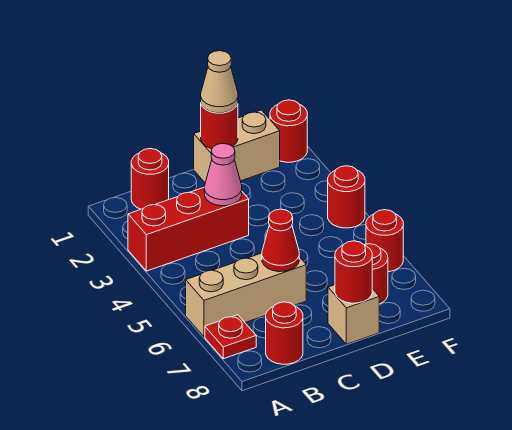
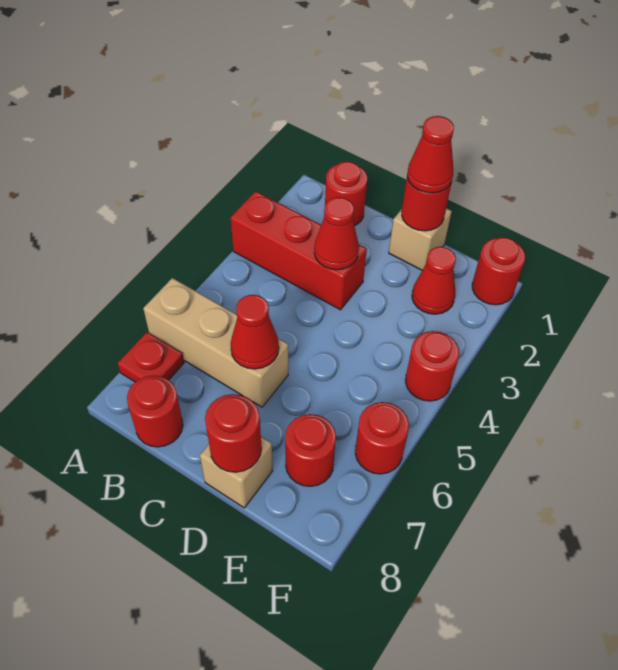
pink cone C3 level 2 -> red cone C3 level 2
tan brick D1:E1 level 1 -> tan brick D1 level 1
tan cone D1 level 3 -> red cone D1 level 3
none -> red cone E2 level 1

